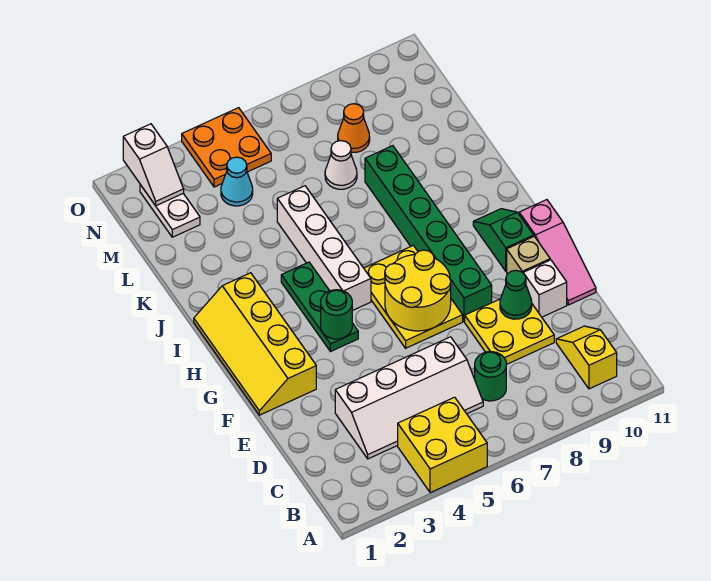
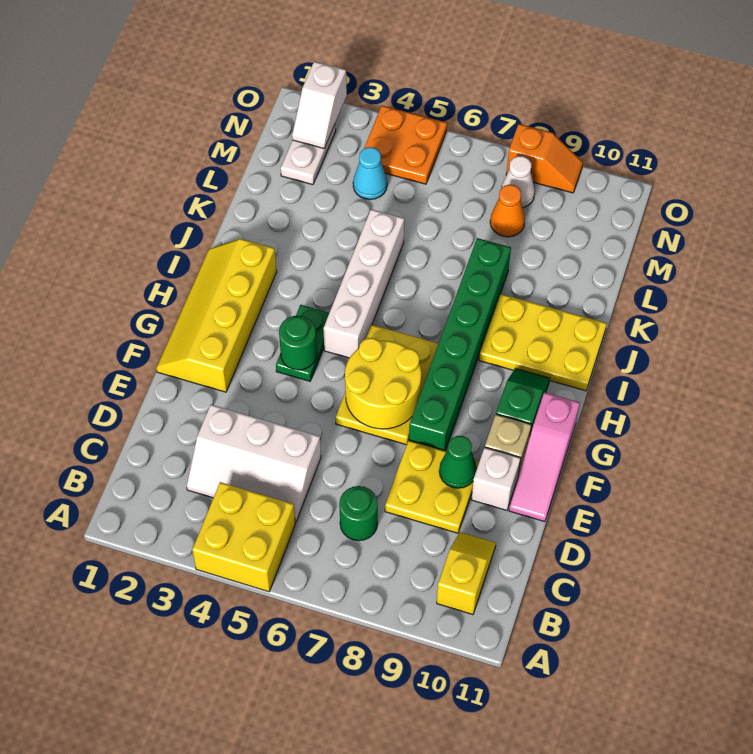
white slope C3:D6 level 1 top D -> white slope C3:D5 level 1 top D
green plate G4:I4 level 1 -> green plate G4:H4 level 1
none -> yellow plate I9:J11 level 1
white cone L7 level 1 -> white cone N8 level 1
none -> orange slope O8:O9 level 1 top 8

